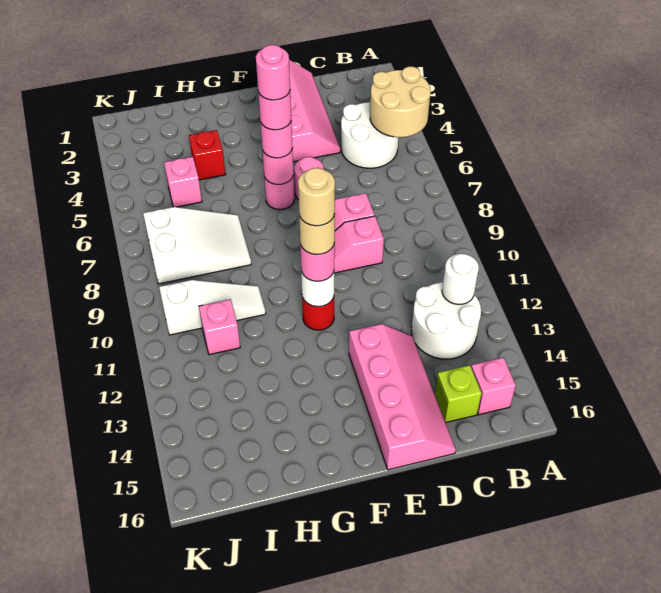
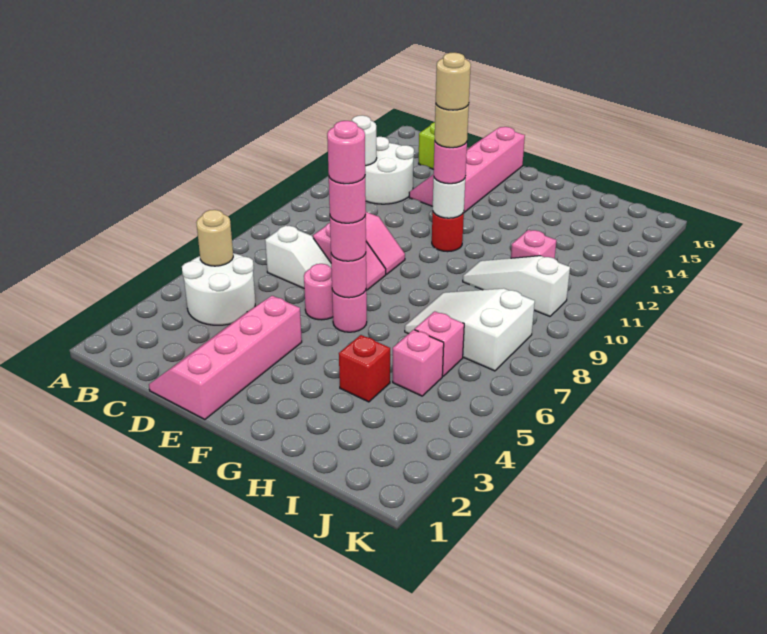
tan round brick A4:B5 level 2 -> tan round brick B5 level 2
pink brick B15 level 1 -> pink brick I6 level 1
none -> white slope C7:D7 level 1 top C

